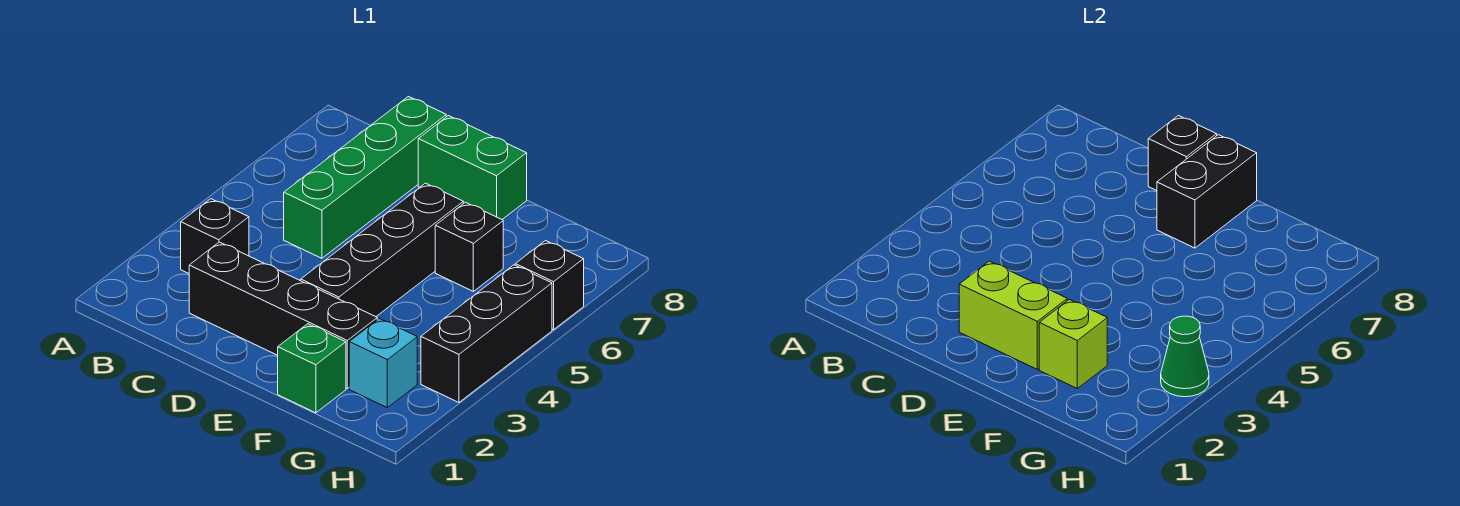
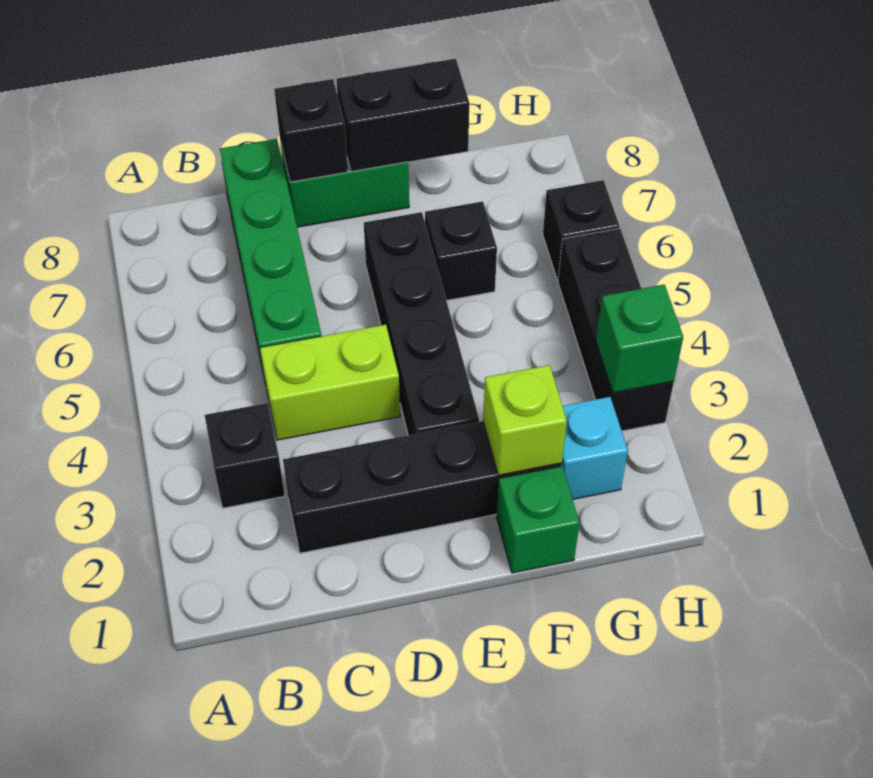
lime brick D2:E2 level 2 -> lime brick C4:D4 level 1
black brick E7:E8 level 2 -> black brick E8:F8 level 2
green cone H3 level 2 -> green brick H3 level 2

